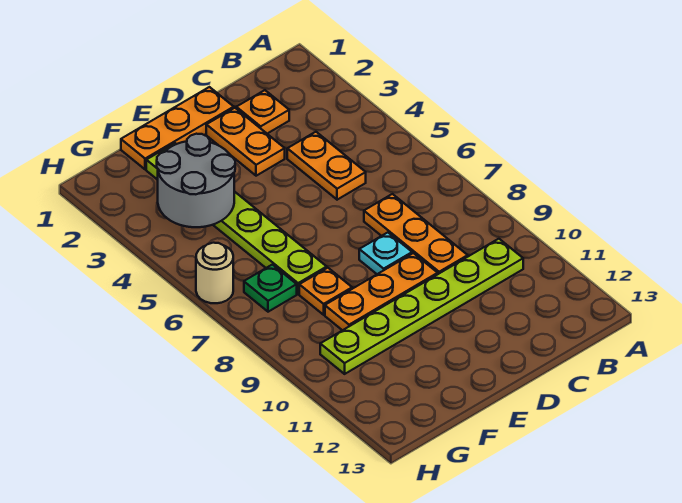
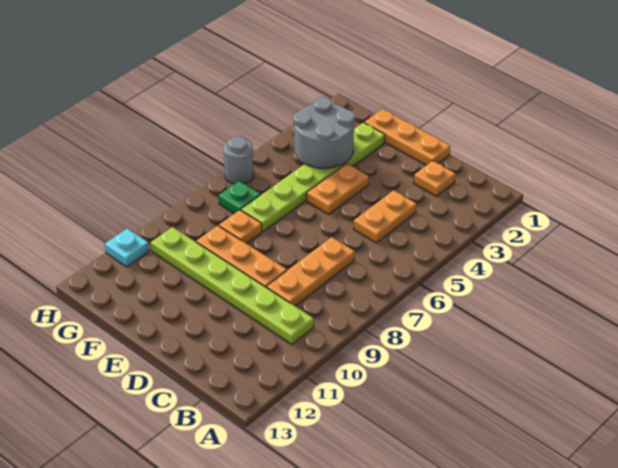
orange plate D2:D3 level 1 -> orange plate E4:E5 level 1
cyan plate D8 level 1 -> cyan plate H11 level 1
tan round brick H6 level 1 -> grey round brick H6 level 1

